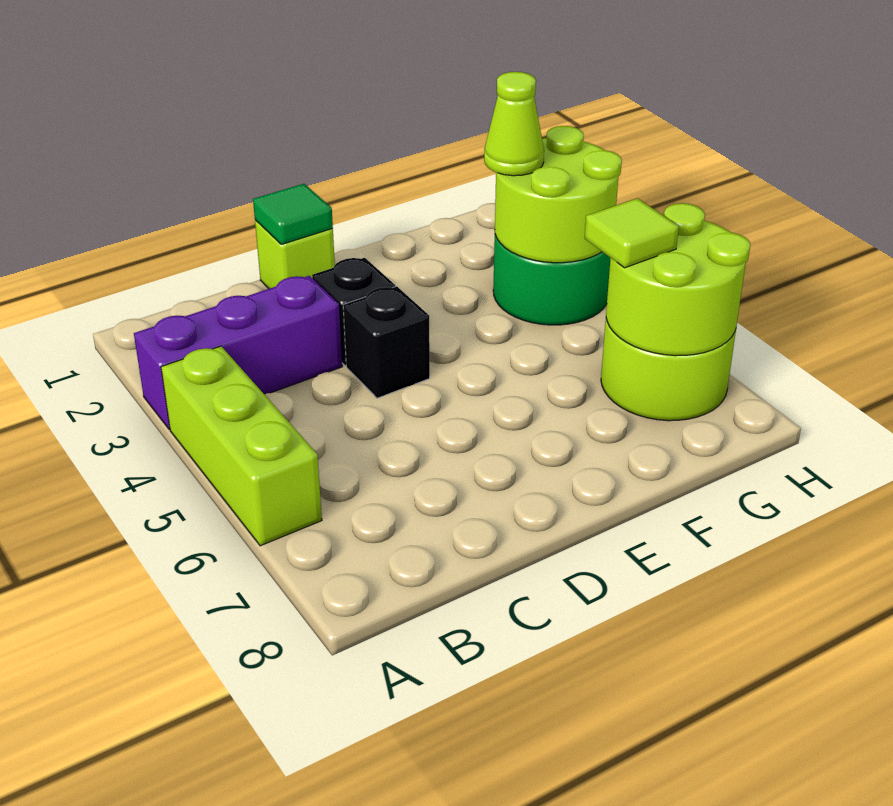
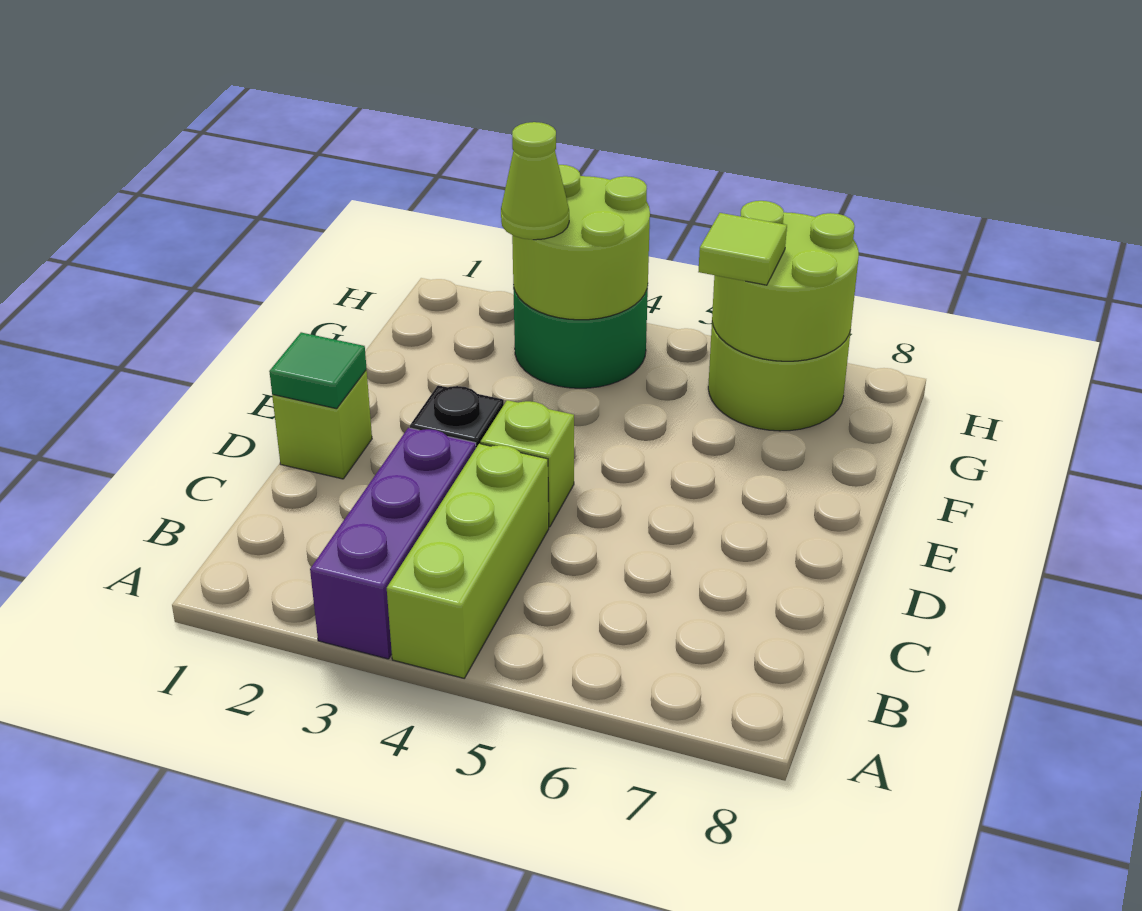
lime brick A4:A6 level 1 -> lime brick A4:C4 level 1
black brick D4 level 1 -> lime brick D4 level 1

